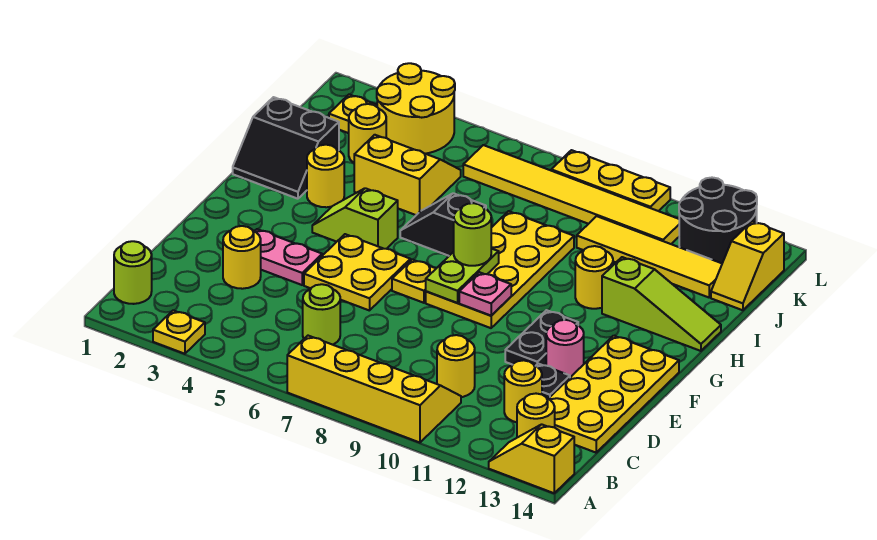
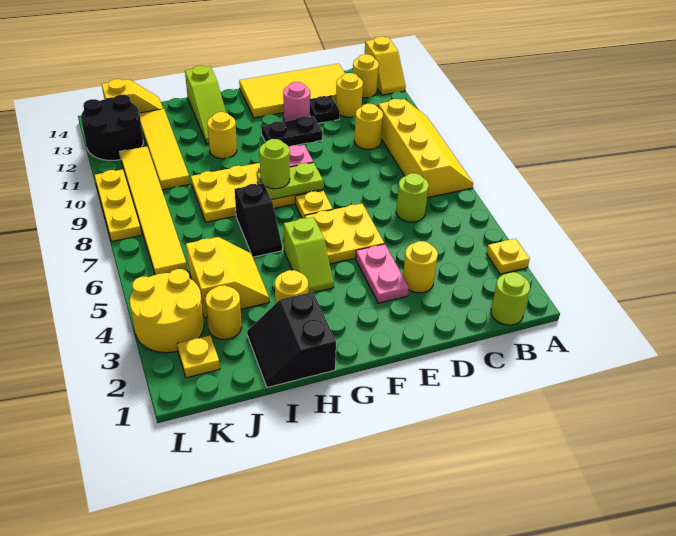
yellow slope A7:B10 level 1 top A -> yellow slope A7:B10 level 1 top B
yellow plate C13:F14 level 1 -> yellow tile C13:F14 level 1
black slope H1:I2 level 1 top I -> black slope H1:I2 level 1 top H
lime slope H12:H14 level 1 top 12 -> lime slope H12:H14 level 1 top 14
yellow slope I4:J5 level 1 top I -> yellow slope I4:J5 level 1 top J

